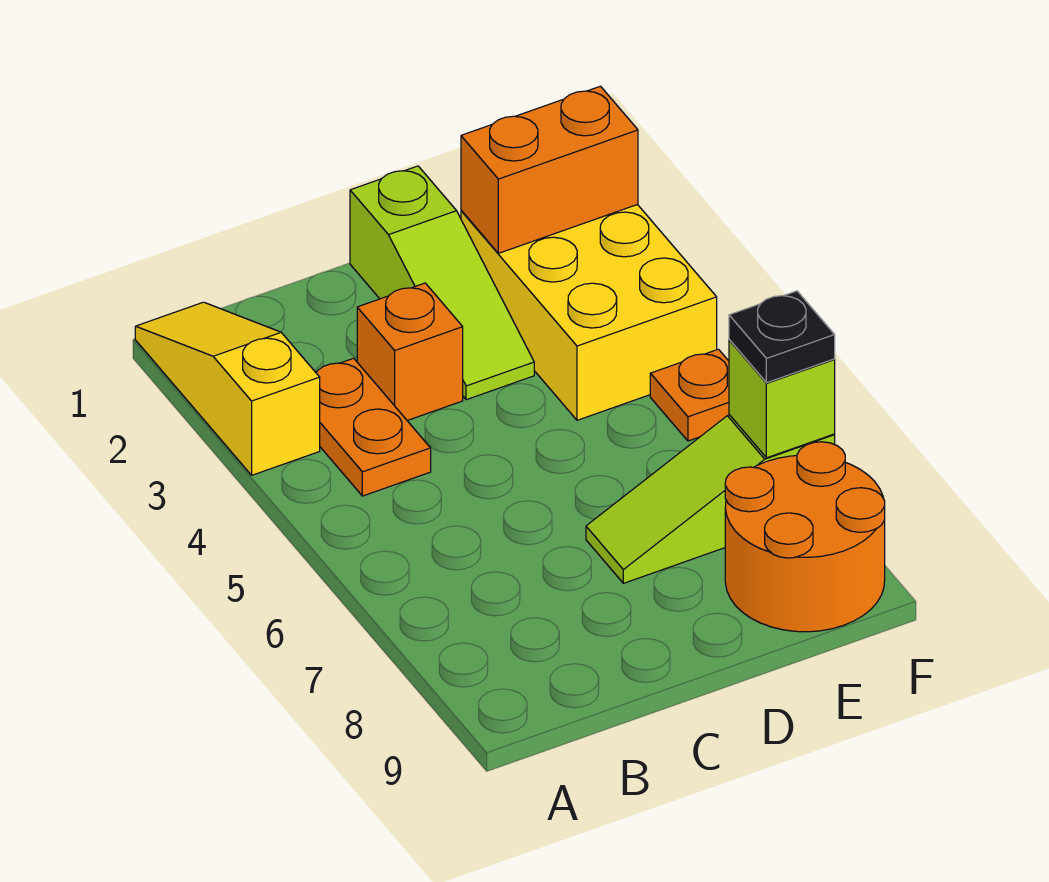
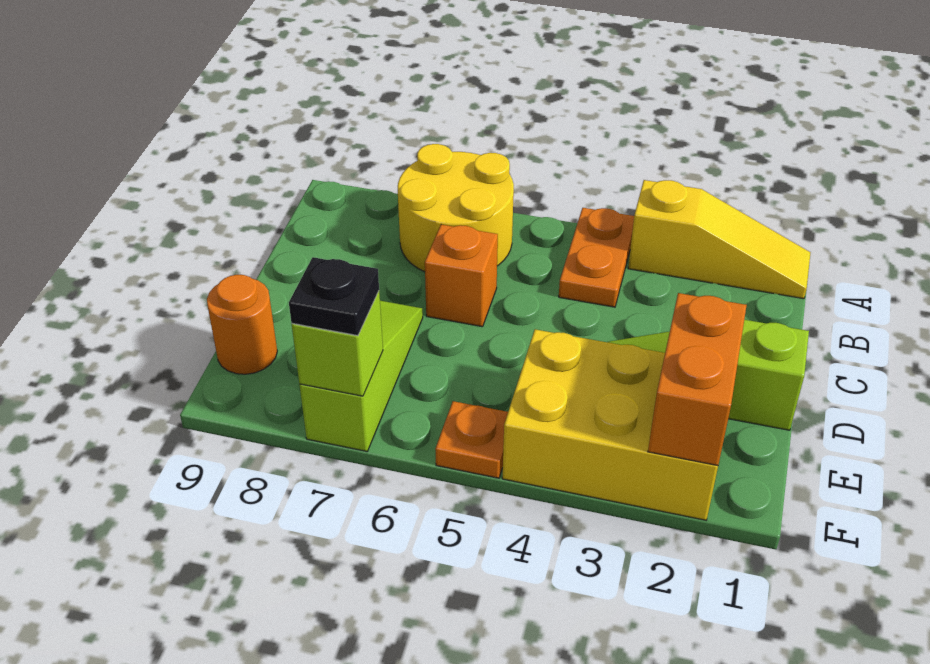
none -> yellow round brick A6:B7 level 1
orange plate B3:B4 level 1 -> orange plate A4:B4 level 1
orange brick C3 level 1 -> orange brick C6 level 1
orange round brick E8:F9 level 1 -> orange round brick E9 level 1

